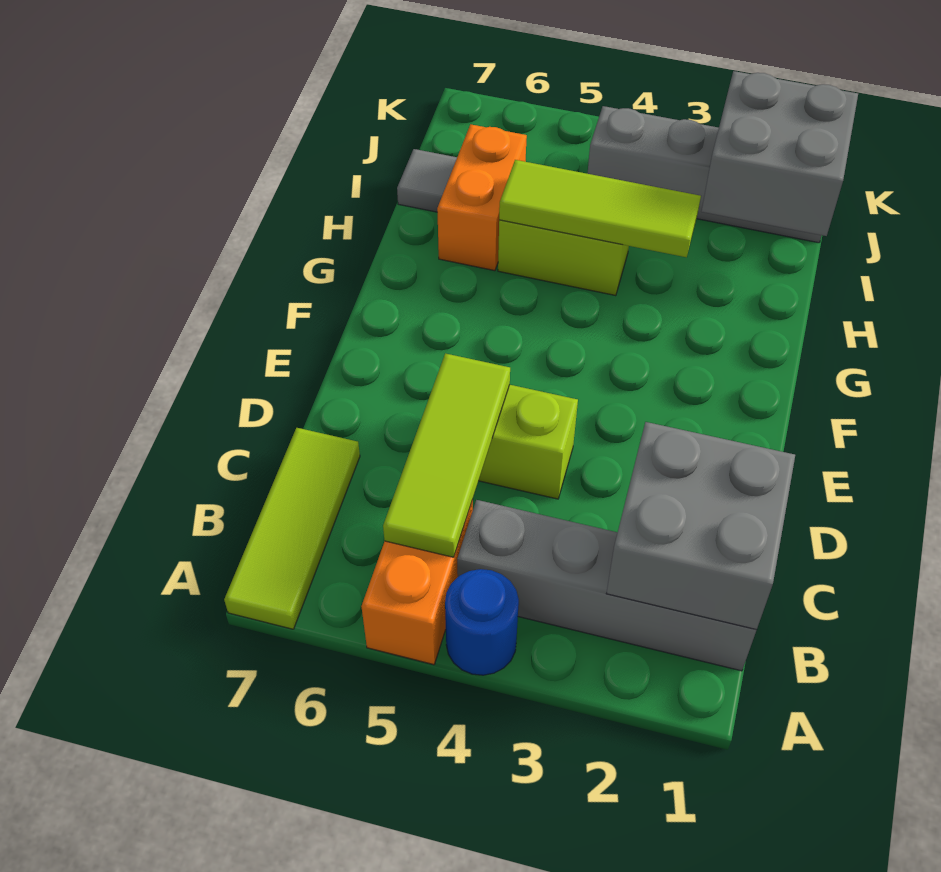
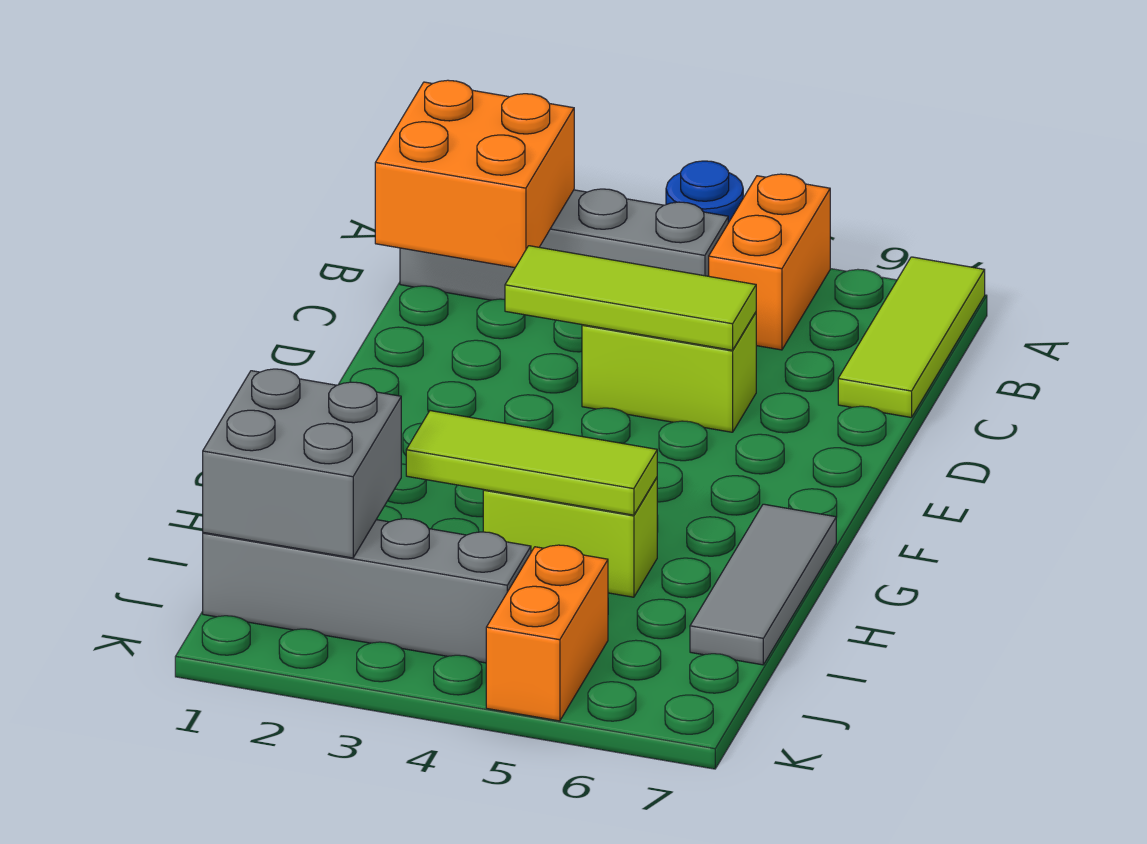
grey brick B1:C2 level 2 -> orange brick B1:C2 level 2
lime tile B5:D5 level 2 -> lime tile D3:D5 level 2
orange brick H6:I6 level 1 -> orange brick J5:K5 level 1
grey tile I7 level 1 -> grey tile G7:I7 level 1

